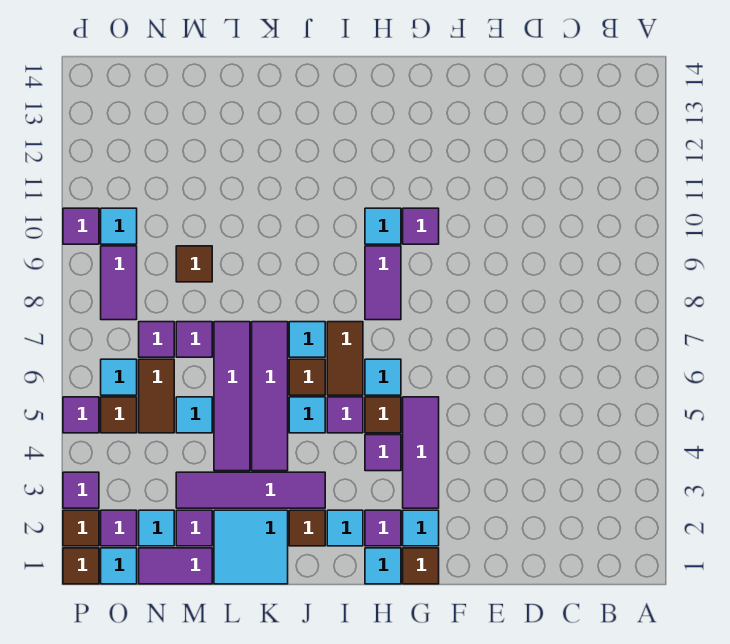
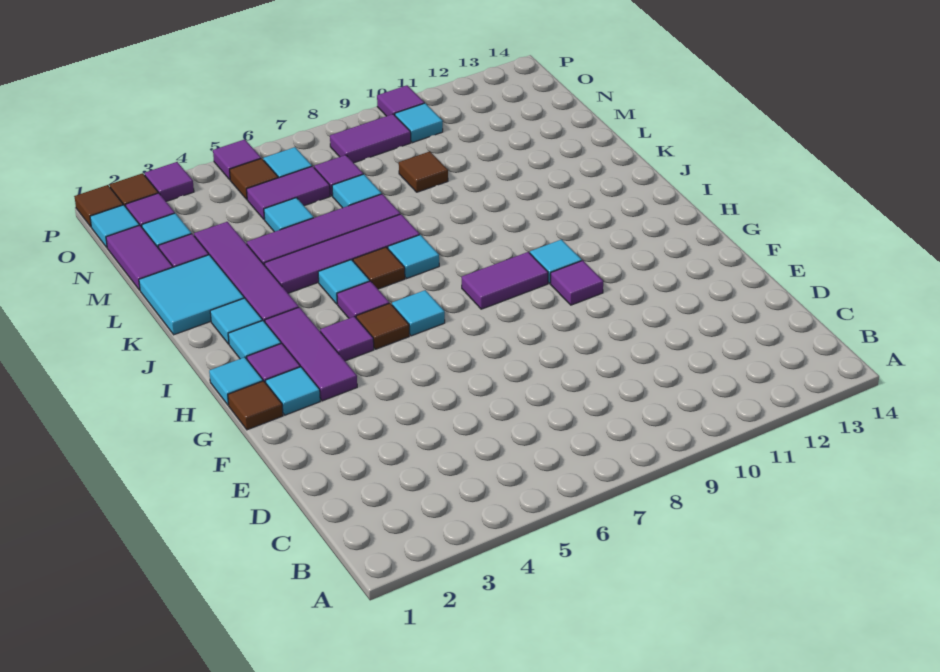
purple tile G3:G5 level 1 -> purple tile G3:I3 level 1
brown tile I6:I7 level 1 -> none
brown tile J2 level 1 -> cyan tile J2 level 1
purple tile M7 level 1 -> cyan tile M7 level 1
brown tile N5:N6 level 1 -> purple tile N5:N6 level 1

